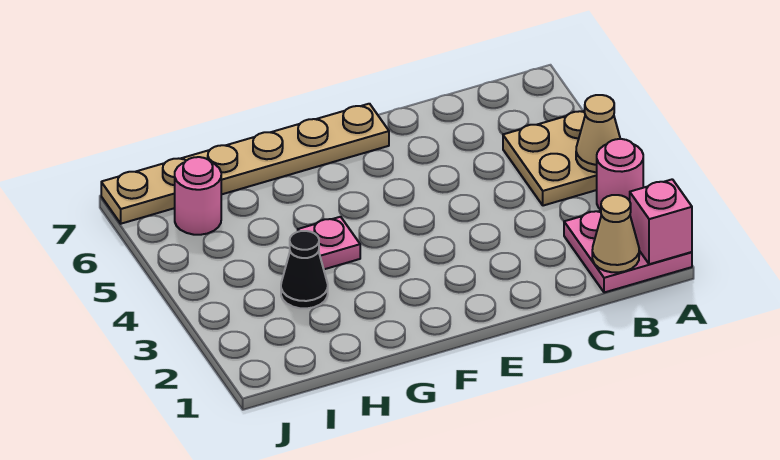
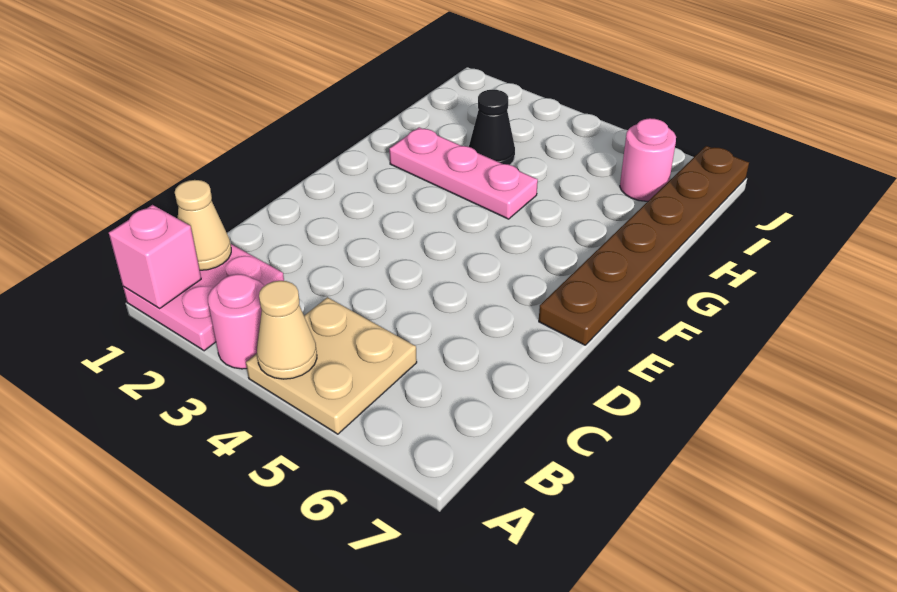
tan plate E7:J7 level 1 -> brown plate E7:J7 level 1
pink plate G4 level 1 -> pink plate G2:G4 level 1

